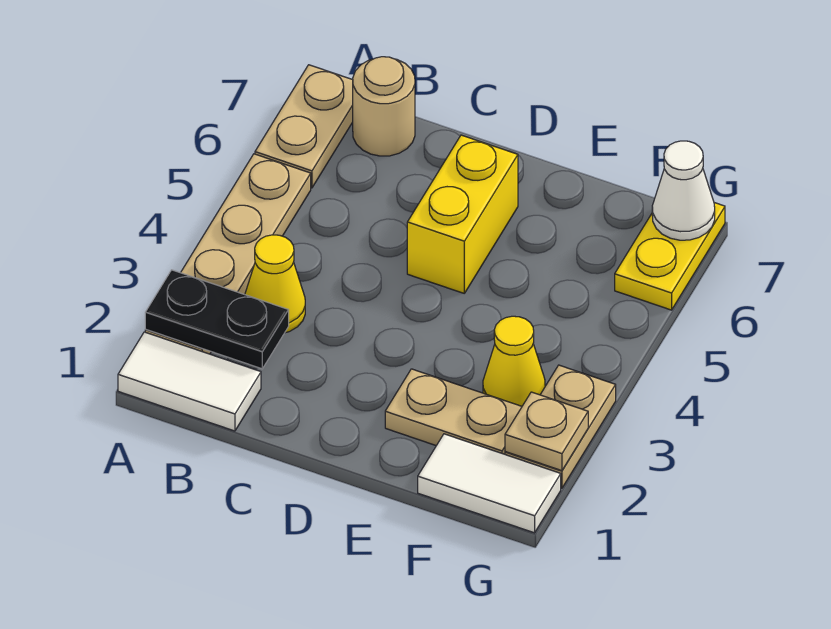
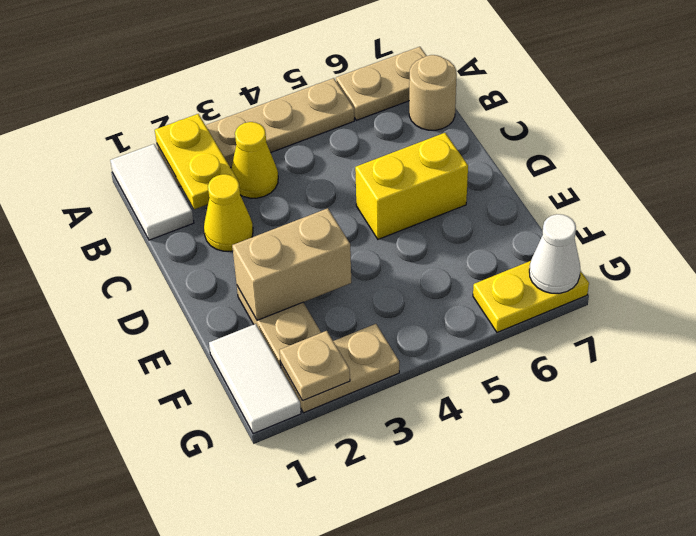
black plate A2:B2 level 2 -> yellow plate A2:B2 level 2
none -> tan brick E2:E3 level 2
yellow cone F3 level 1 -> yellow cone C2 level 1

